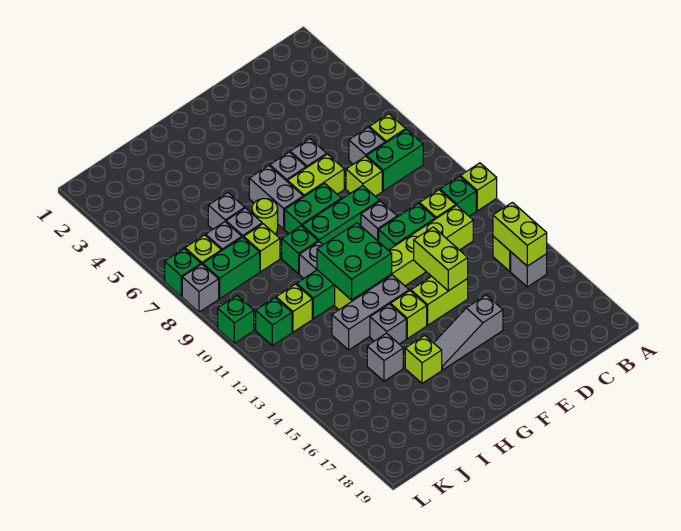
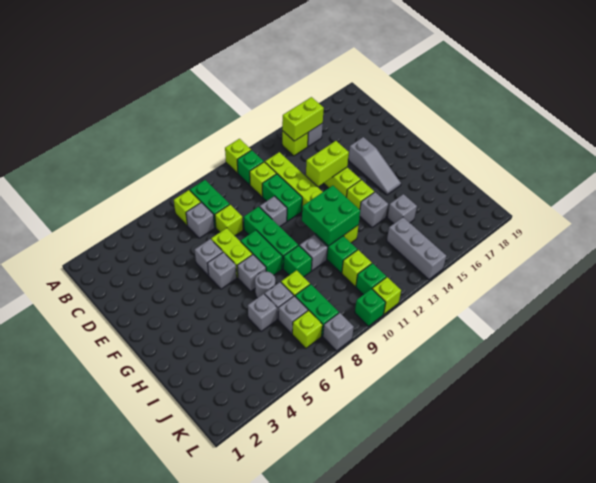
grey brick G6:G7 level 1 -> grey brick G7 level 1
grey brick G13:I13 level 1 -> grey brick J14:L14 level 1
lime round brick H7 level 1 -> grey round brick H7 level 1
lime brick H16 level 1 -> lime brick L11 level 1
green brick L7 level 1 -> none

